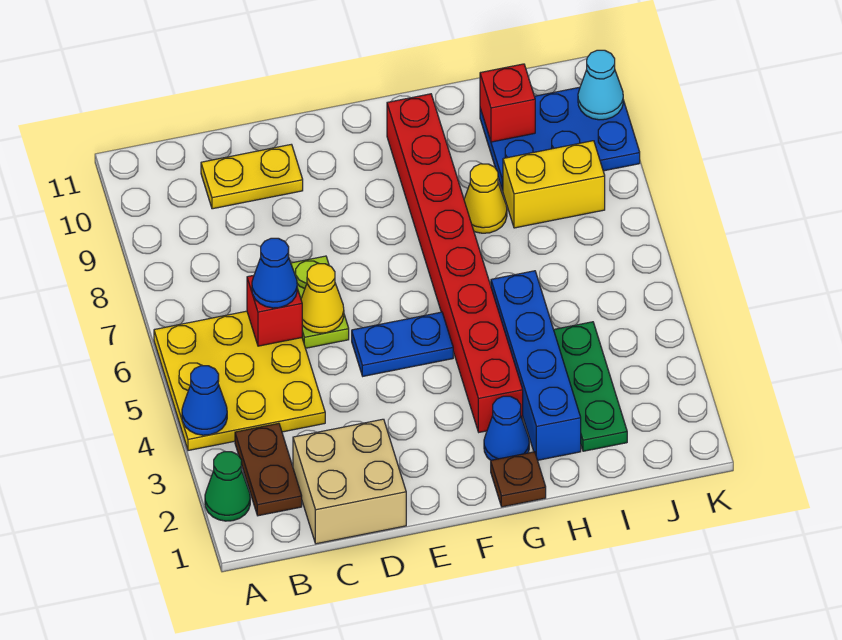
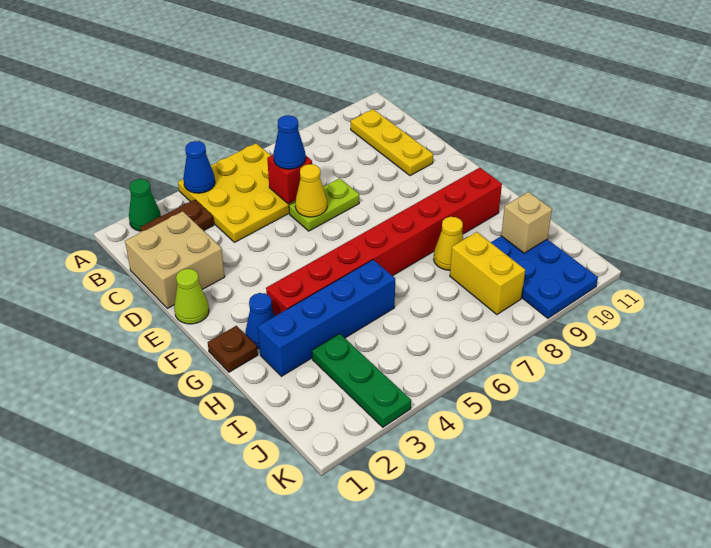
yellow plate C10:D10 level 1 -> yellow plate B10:D10 level 1
none -> lime cone E1 level 1
blue plate E5:F5 level 1 -> none
green plate I2:I4 level 1 -> green plate I3:K3 level 1
red brick I10 level 2 -> tan brick I10 level 2
cyan cone K10 level 2 -> none

